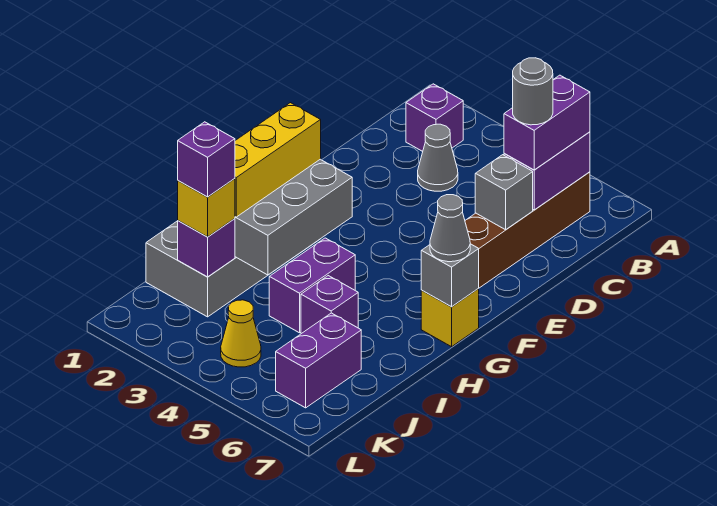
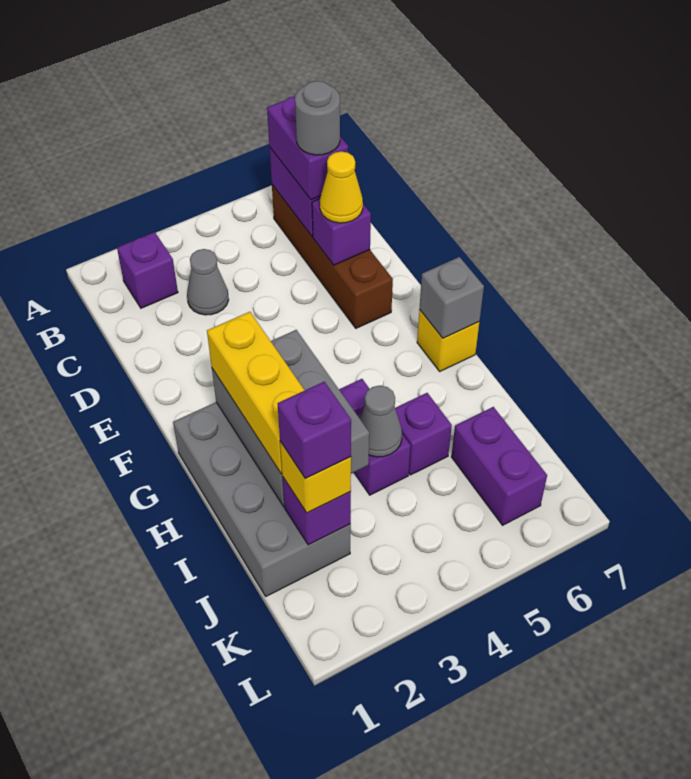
grey brick D6 level 2 -> purple brick D6 level 2
grey cone G7 level 3 -> grey cone I4 level 2
yellow cone K4 level 1 -> yellow cone D6 level 3

